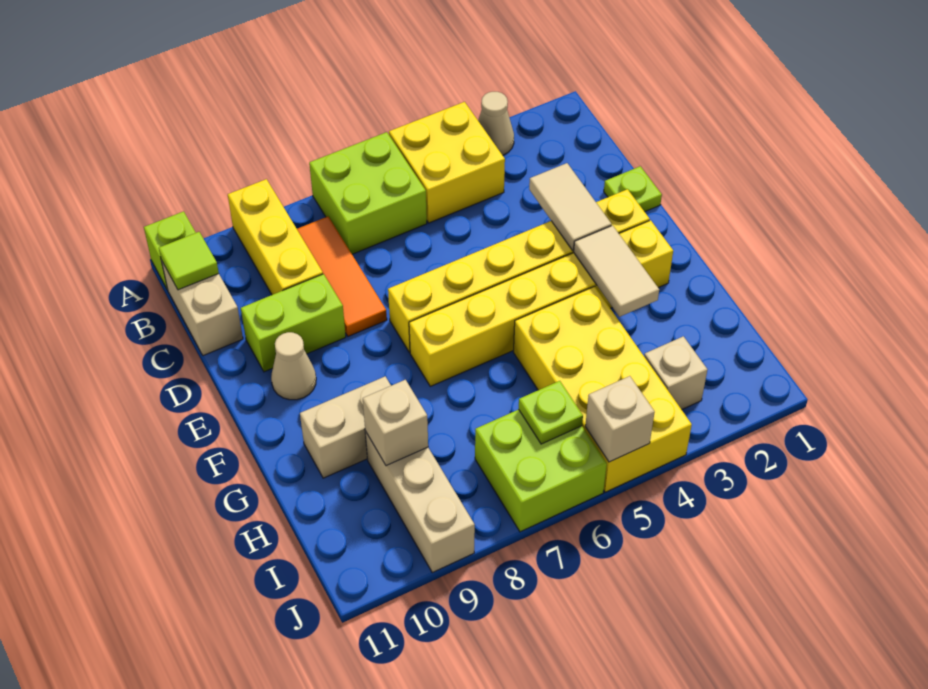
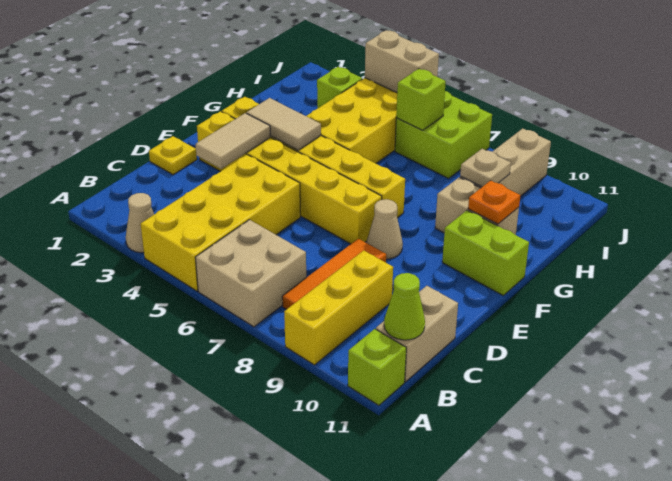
yellow brick A4:B5 level 1 -> yellow brick A4:D5 level 1
lime brick A6:B7 level 1 -> tan brick A6:B7 level 1
lime tile B11 level 2 -> lime cone B11 level 2
lime plate D1 level 1 -> yellow plate D1 level 1
lime brick D9:D10 level 1 -> lime brick F10:F11 level 1
tan cone E10 level 1 -> tan cone E8 level 1
tan tile F3:G3 level 2 -> tan tile F3:F4 level 2
none -> orange plate G10 level 2
tan brick H9 level 2 -> tan plate H9 level 2
tan brick I3 level 1 -> lime brick I3 level 1
lime plate I6 level 2 -> lime brick I6 level 2
tan brick J5 level 2 -> tan brick J4:J5 level 2

